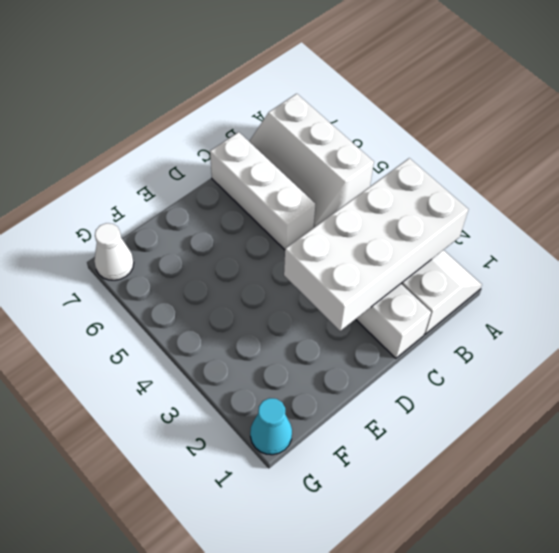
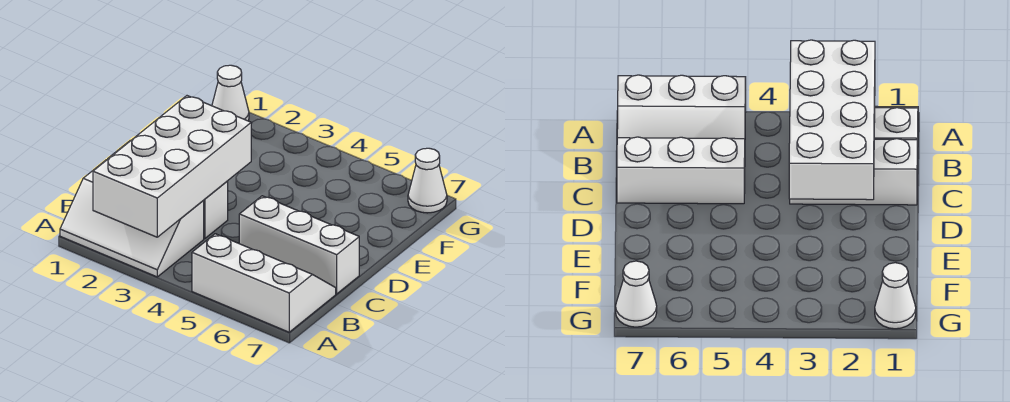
cyan cone G1 level 1 -> white cone G1 level 1

